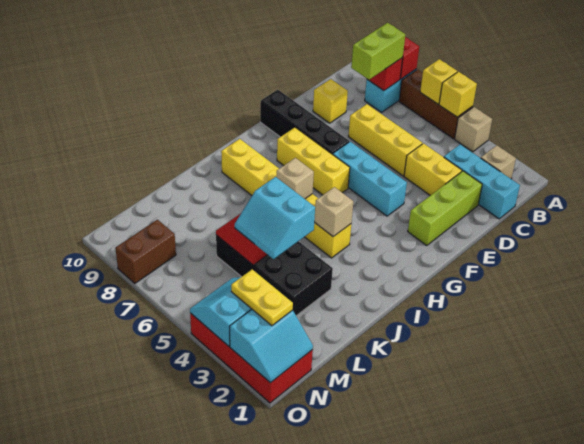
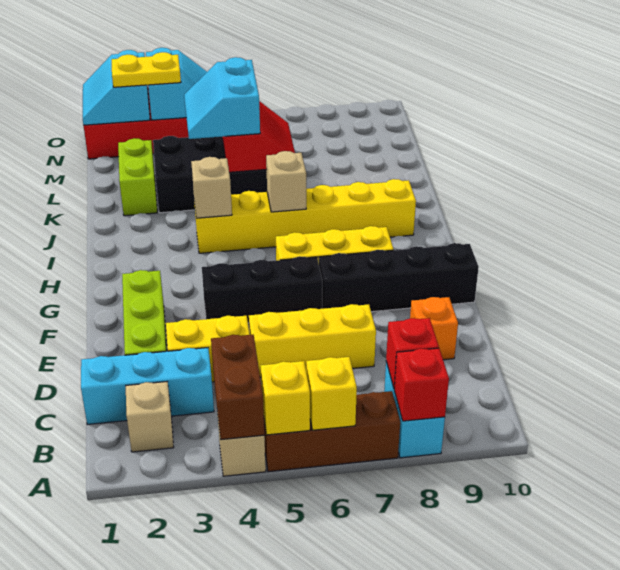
lime brick B8:C8 level 3 -> lime brick K2:L2 level 1
yellow brick D9 level 1 -> orange brick D9 level 1
cyan brick F4:F6 level 1 -> black brick F4:F6 level 1
cyan slope K4:L5 level 3 top K -> cyan slope K4:L5 level 3 top 5
brown brick N8:O8 level 1 -> brown brick A4:B4 level 2

